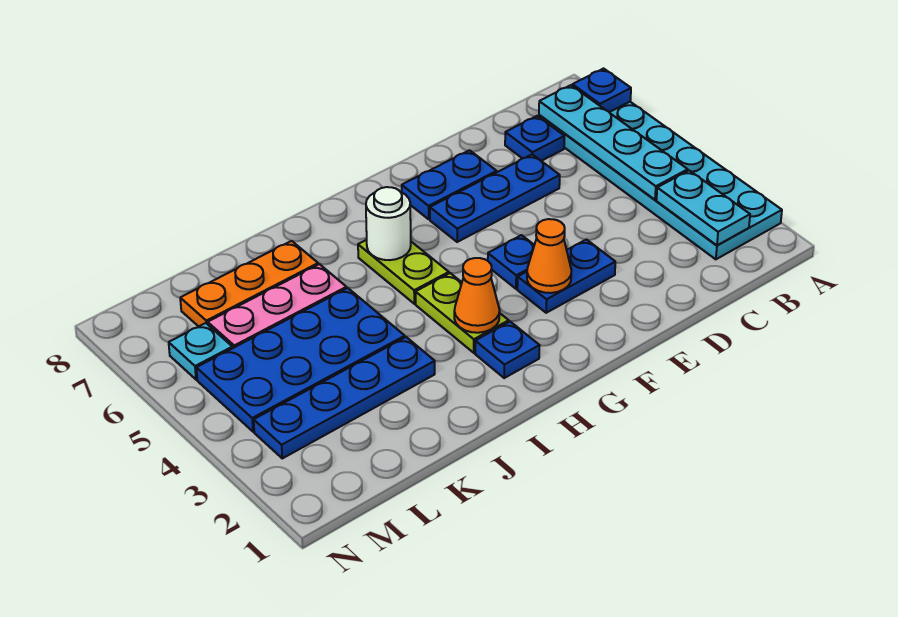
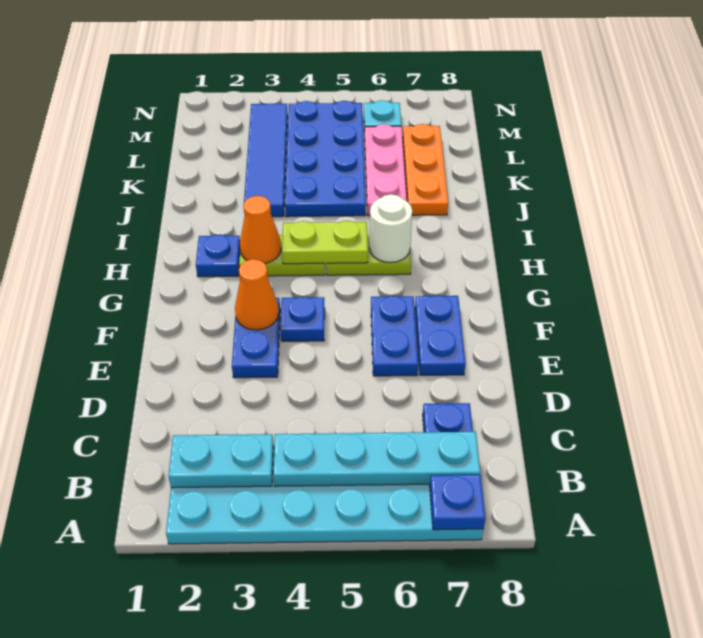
blue plate D6:F6 level 1 -> blue plate E6:F6 level 1
none -> lime plate H4:H5 level 2
blue plate J3:M3 level 1 -> blue tile J3:M3 level 1

